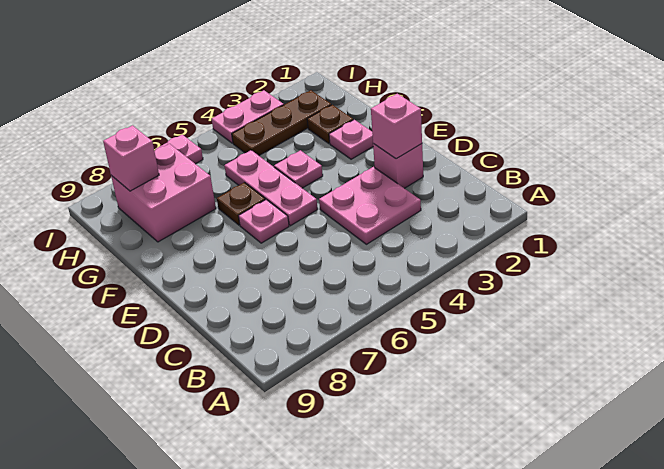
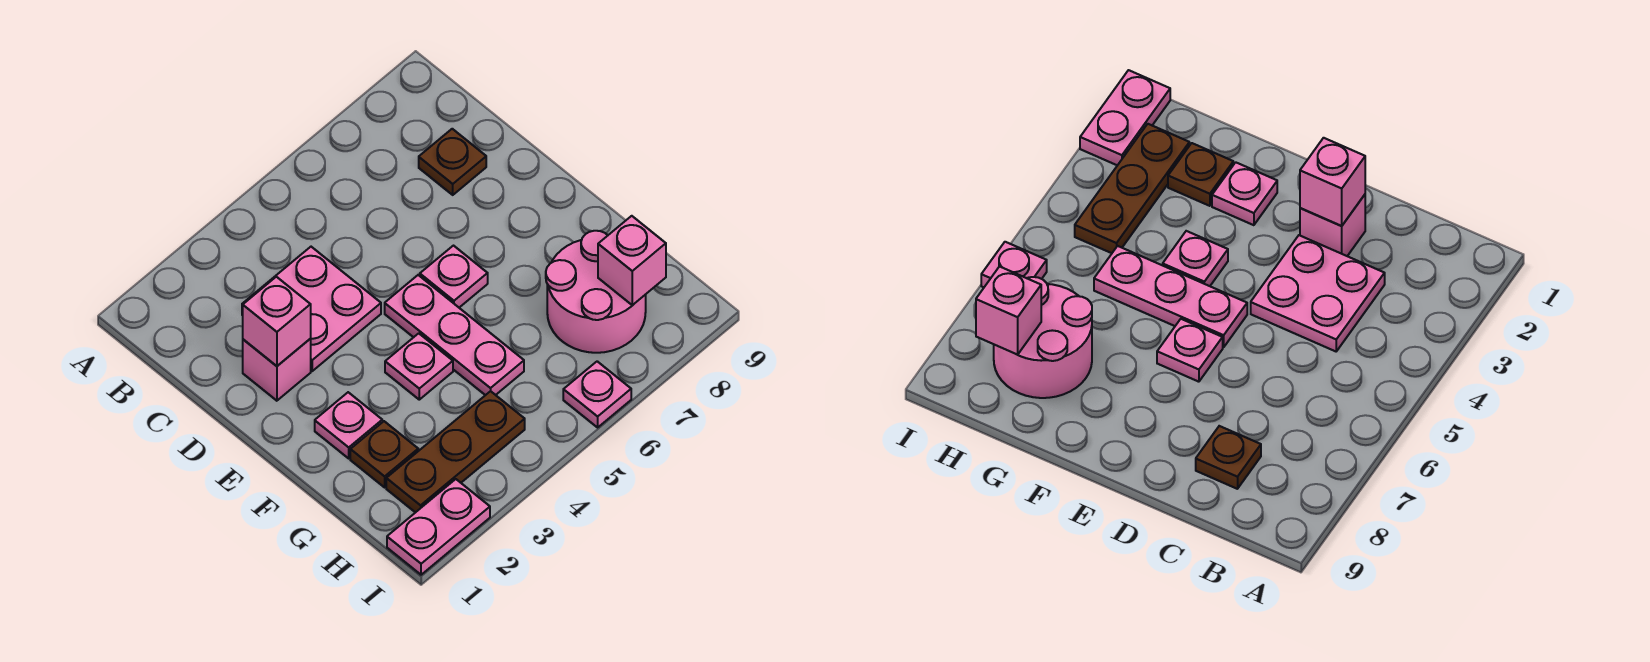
brown plate F6 level 1 -> brown plate C8 level 1
pink brick G7:H8 level 1 -> pink round brick G7:H8 level 1
pink plate I3:I4 level 1 -> pink plate I1:I2 level 1

